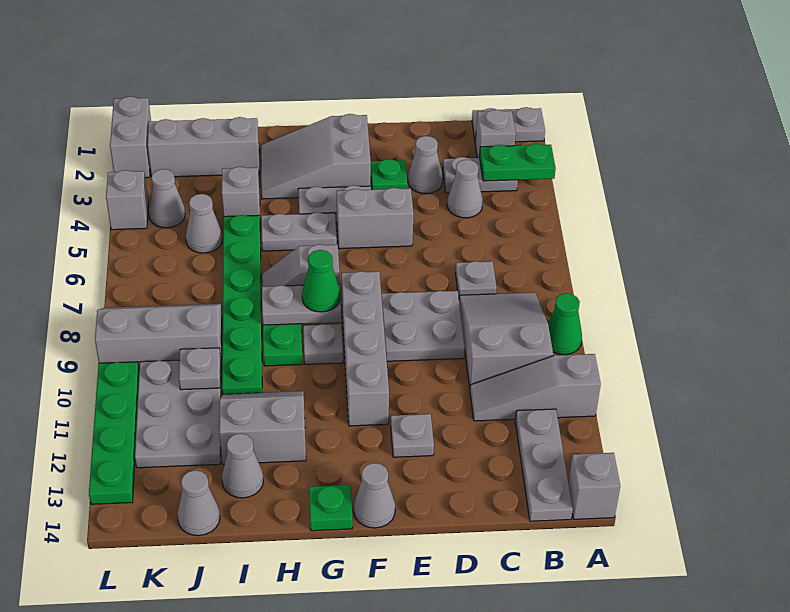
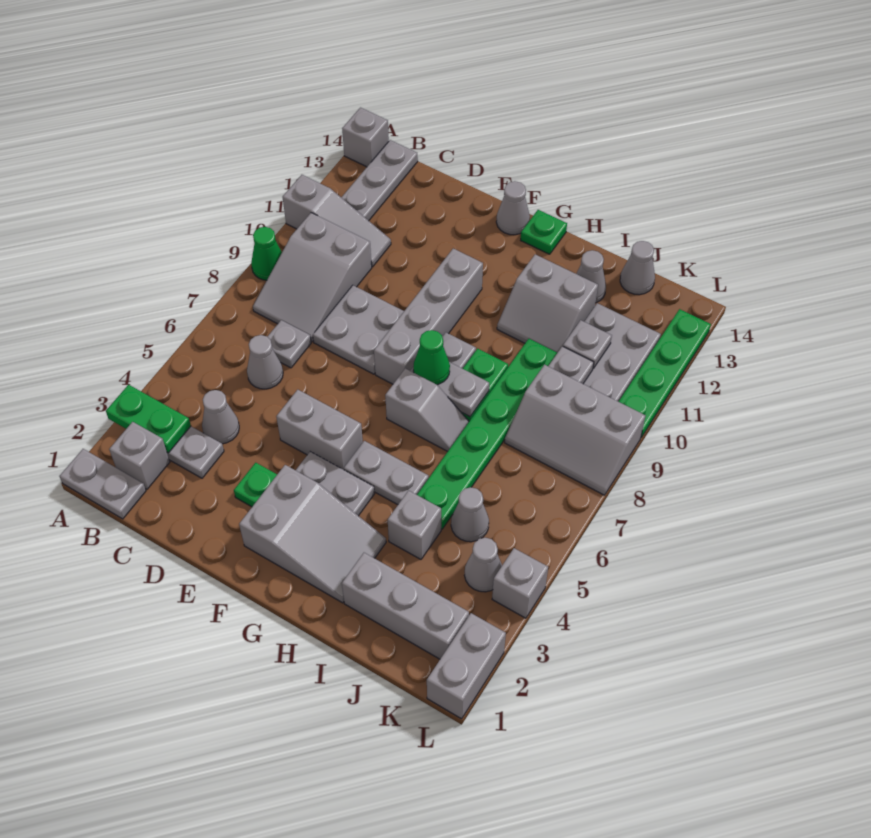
grey cone D3 level 1 -> grey cone C6 level 1
grey plate E12 level 1 -> grey plate J11 level 2

